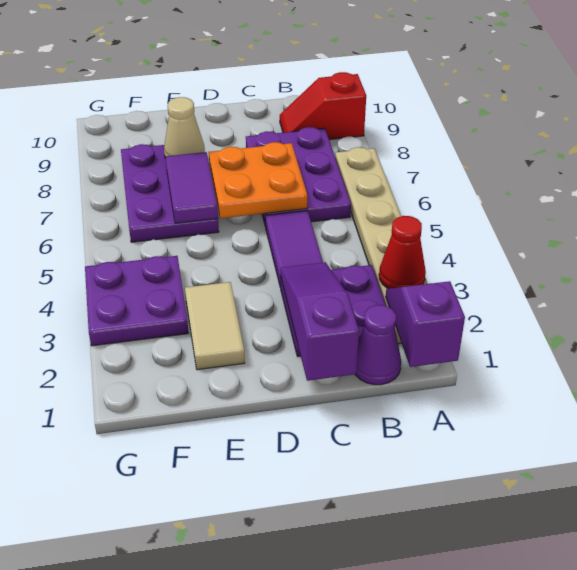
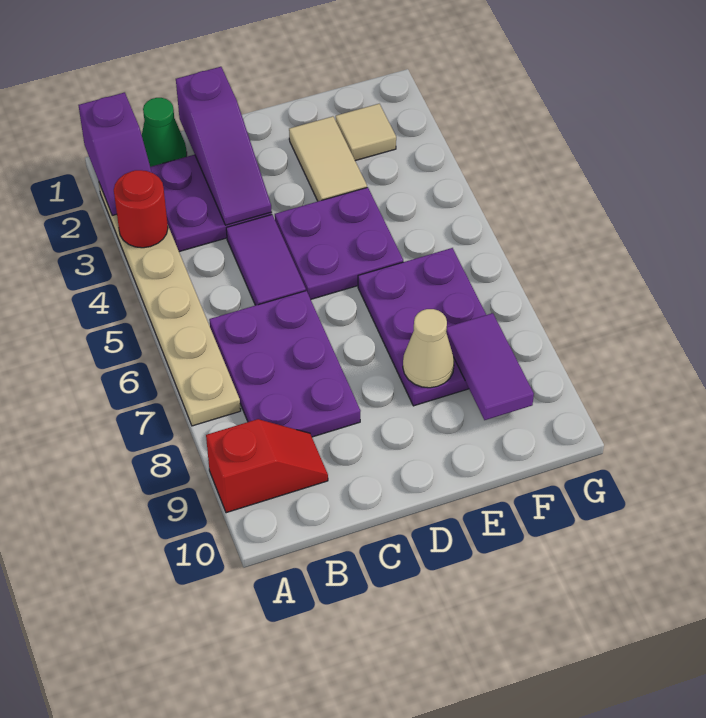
red cone A3 level 2 -> red round brick A3 level 2
purple cone B1 level 1 -> green cone B1 level 1
orange plate C6:D7 level 2 -> none
purple tile E6:E7 level 2 -> purple tile F8:F9 level 2
none -> tan tile F2 level 1
purple plate F3:G4 level 1 -> purple plate D4:E5 level 1

